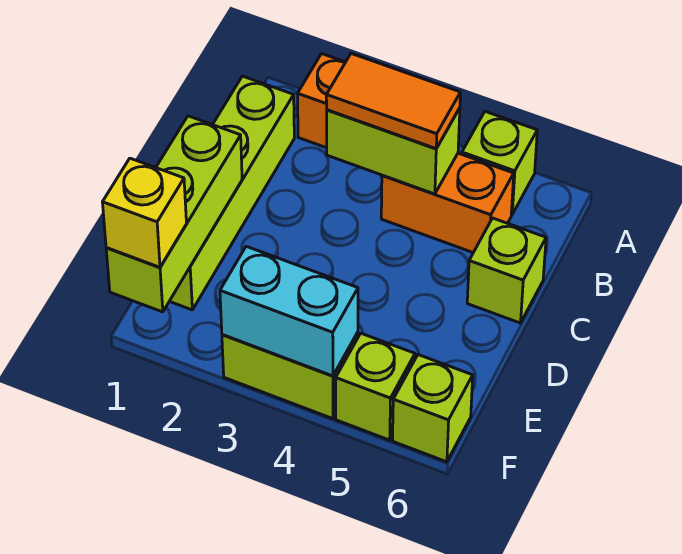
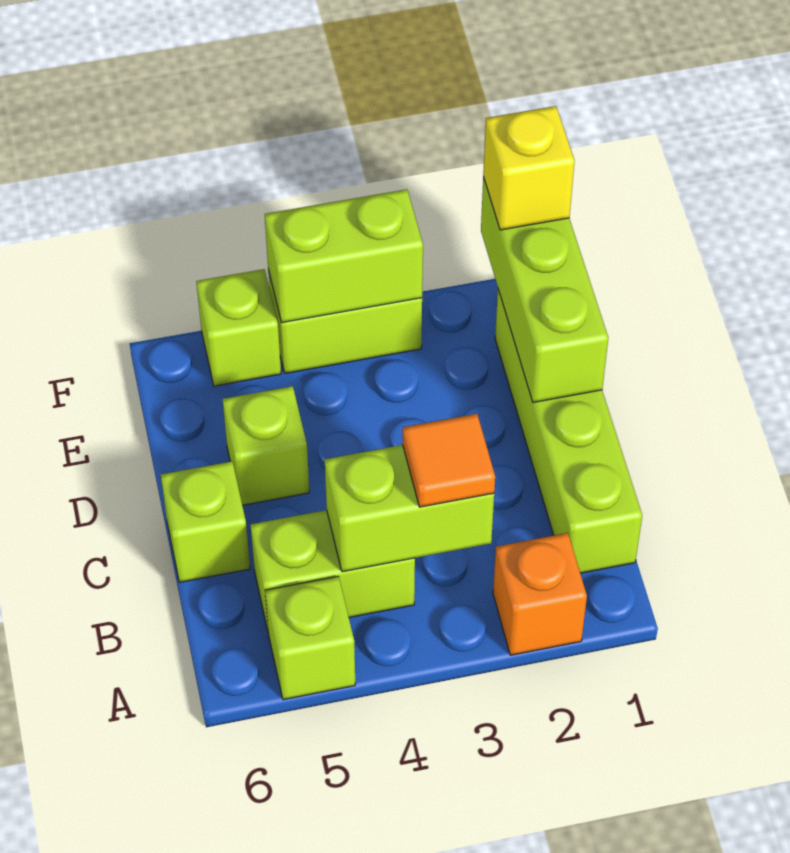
orange tile B3:B4 level 3 -> orange tile B3 level 3
orange brick B4:B5 level 1 -> lime brick B4:B5 level 1
cyan brick F3:F4 level 2 -> lime brick F3:F4 level 2
lime brick F6 level 1 -> lime brick D5 level 1

